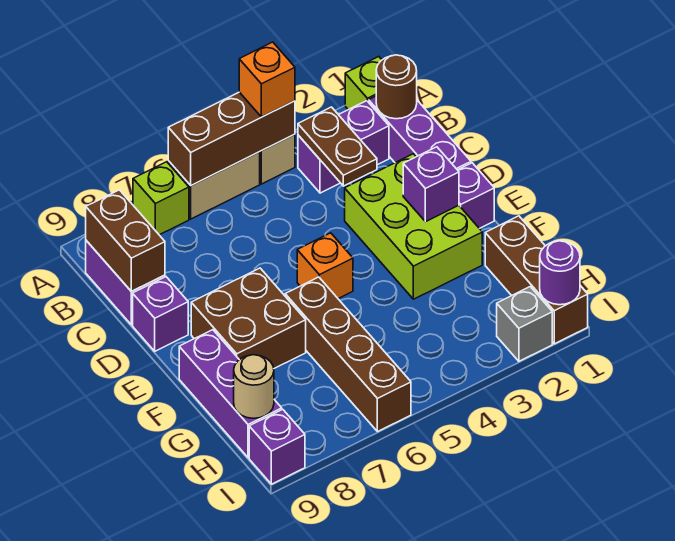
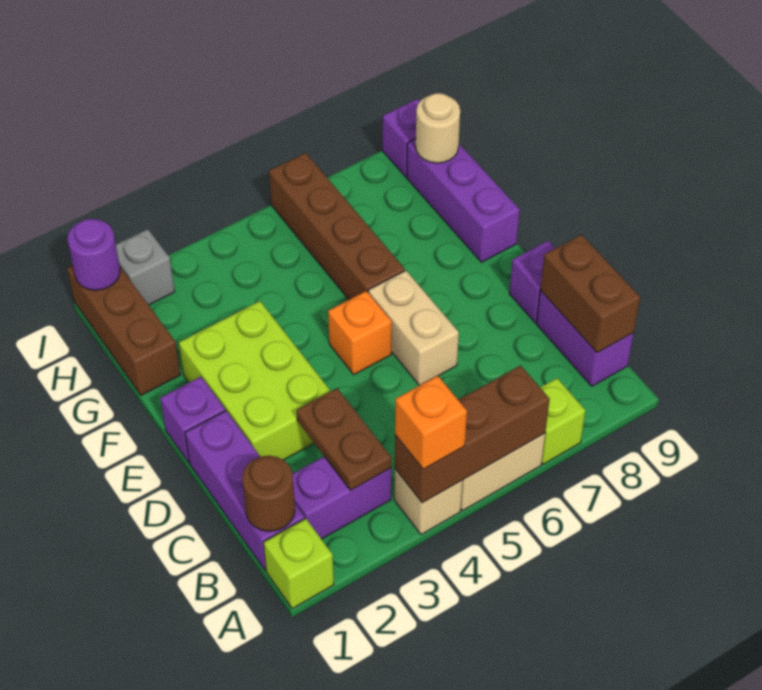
none -> tan brick D6:E6 level 1
purple brick E2 level 2 -> none
brown brick E7:F8 level 1 -> none

